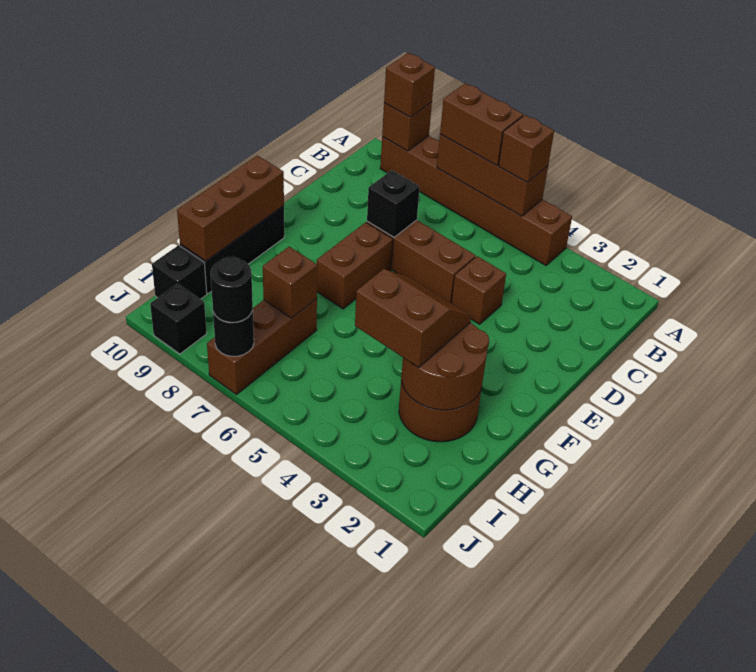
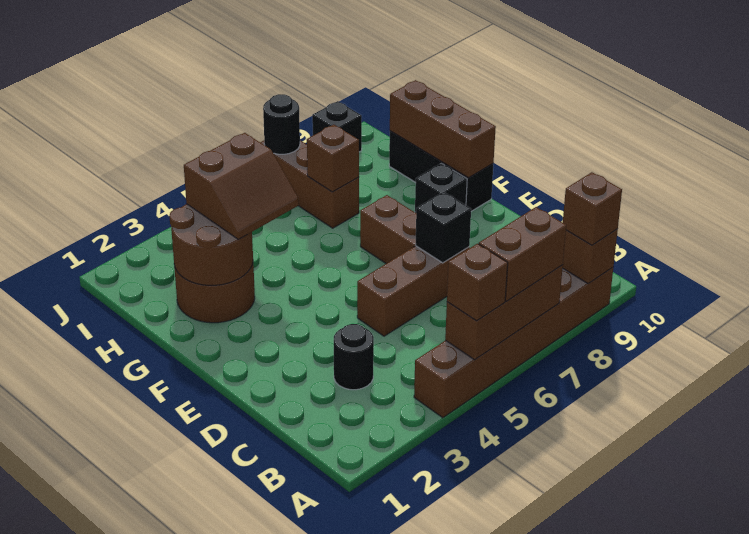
brown brick D4 level 1 -> none
black brick I10 level 1 -> black brick F9 level 1
black round brick J7 level 3 -> black round brick C3 level 1

